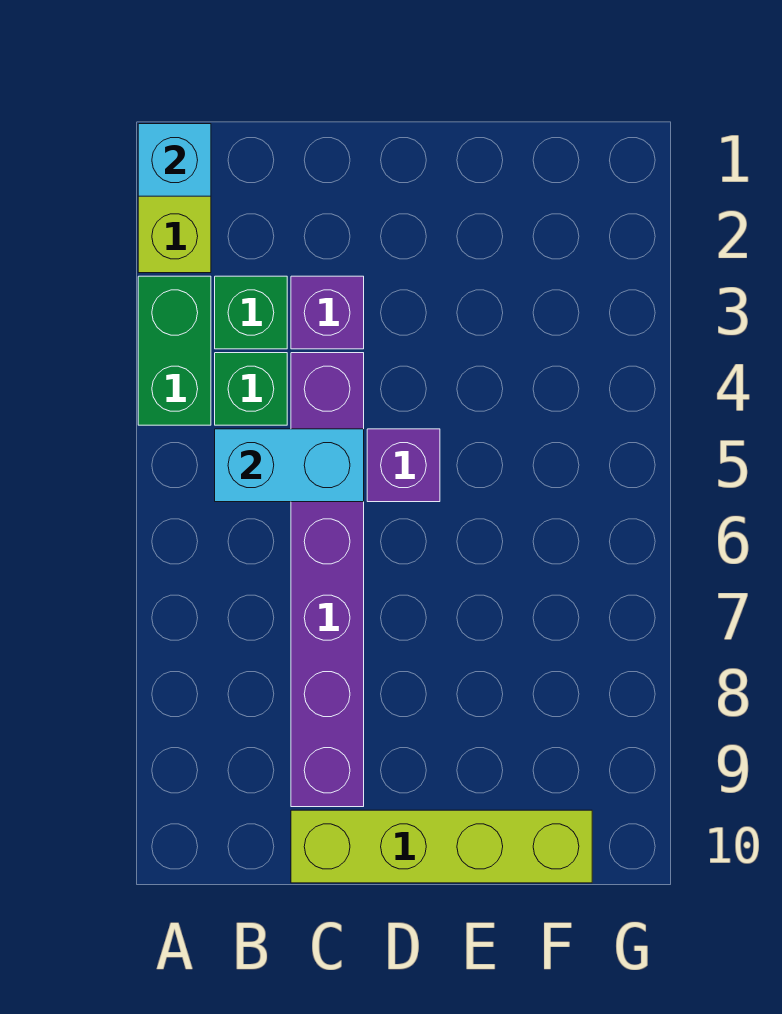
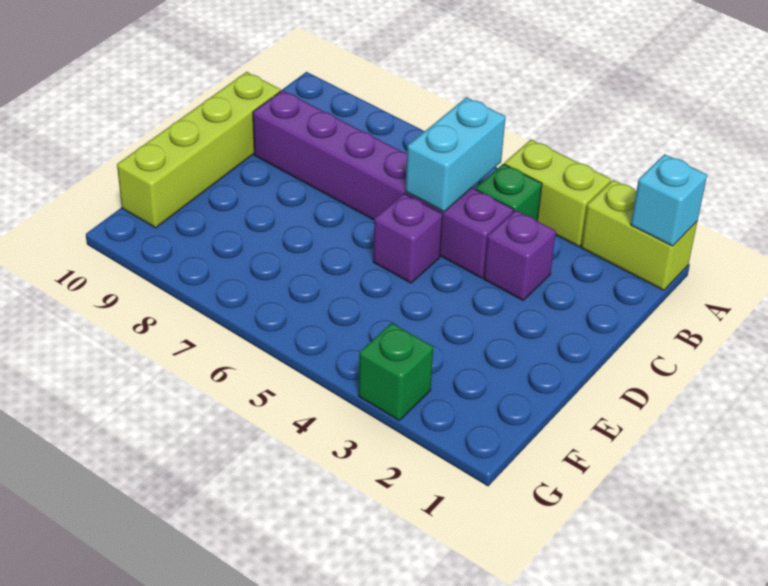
green brick A3:A4 level 1 -> lime brick A3:A4 level 1
green brick B3 level 1 -> green brick G3 level 1

